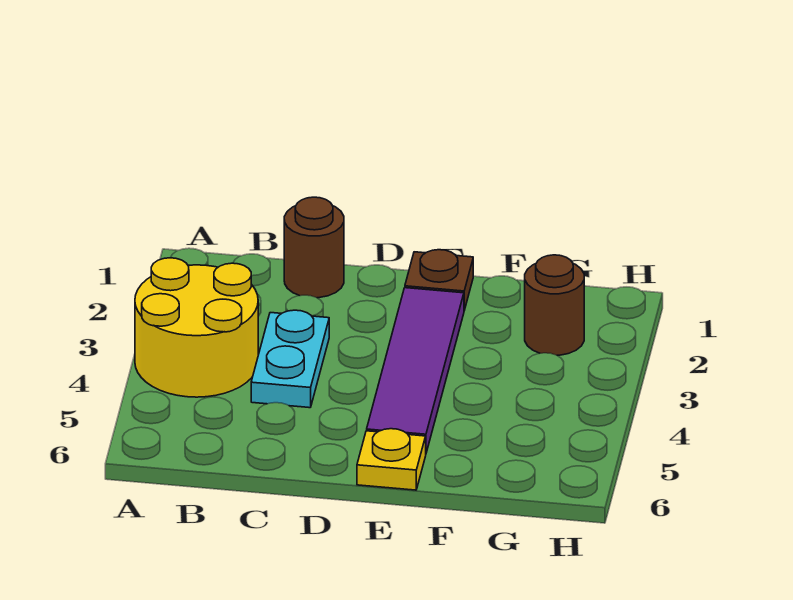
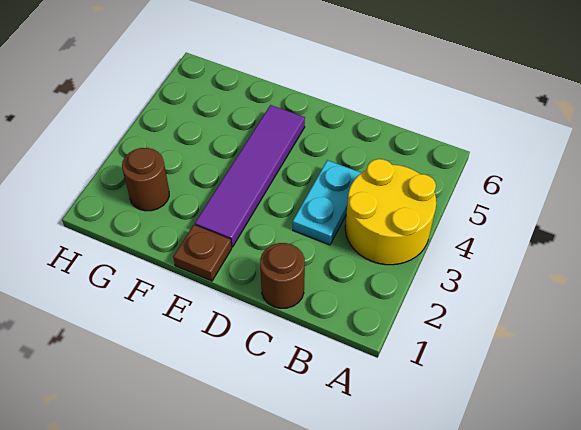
yellow plate E6 level 1 -> none

